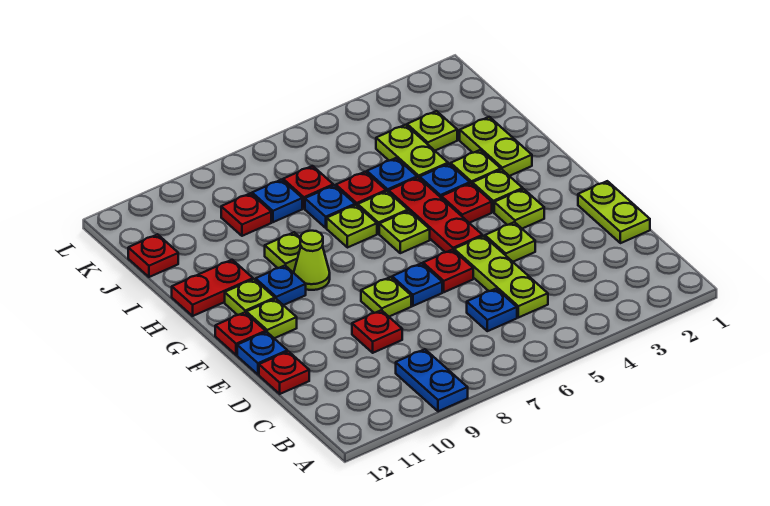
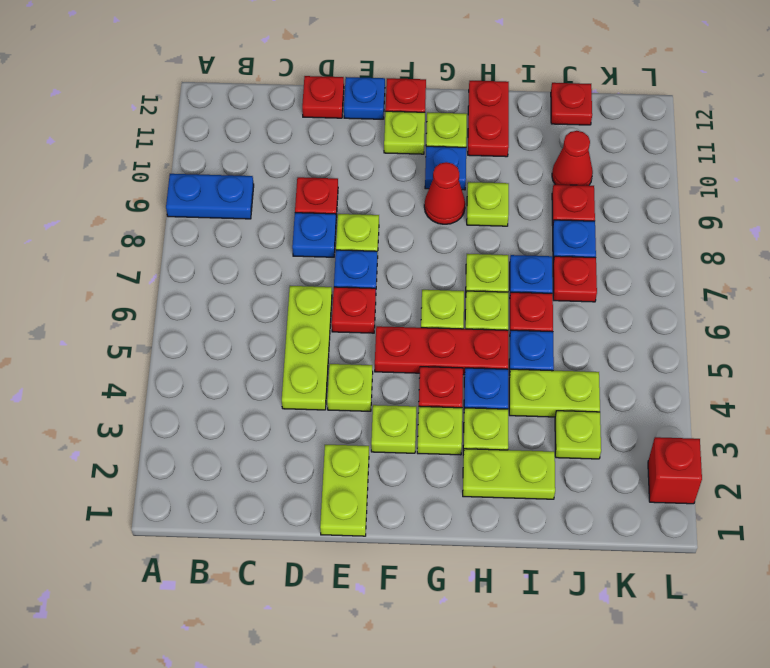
lime plate C5:E5 level 1 -> lime plate D4:D6 level 1
blue plate C6 level 1 -> blue plate D8 level 1
lime plate D1:E1 level 1 -> lime plate E1:E2 level 1
lime cone G9 level 1 -> red cone G9 level 1
none -> red cone J10 level 1
none -> red brick L2 level 1

